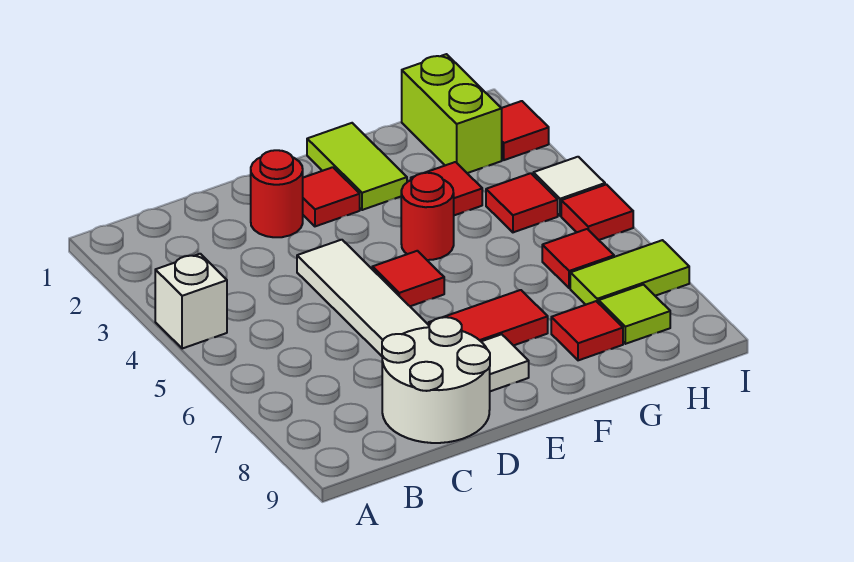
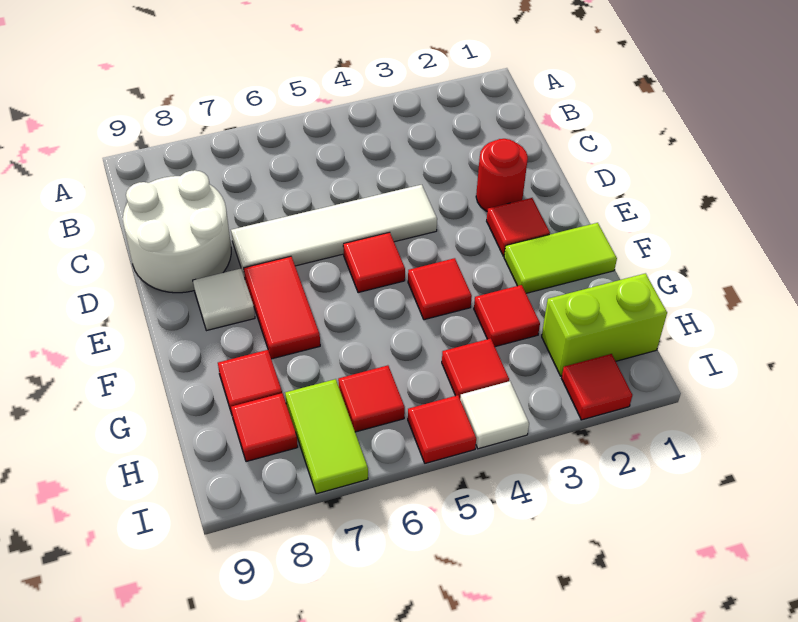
white brick A4 level 1 -> none
red round brick F4 level 1 -> red tile F4 level 1
lime tile H8 level 1 -> red tile H8 level 1

